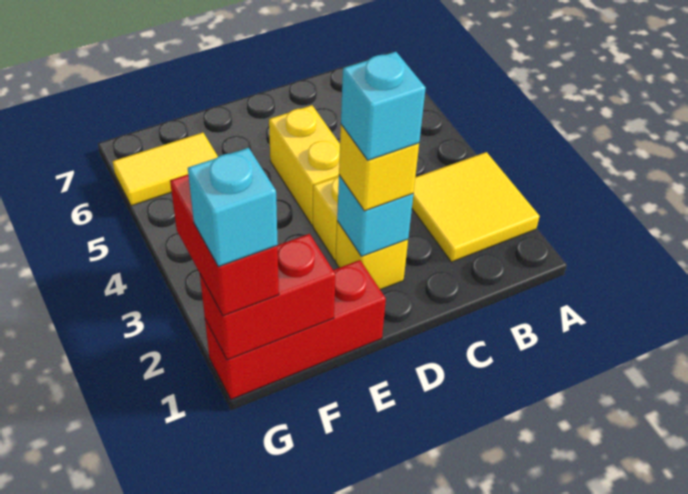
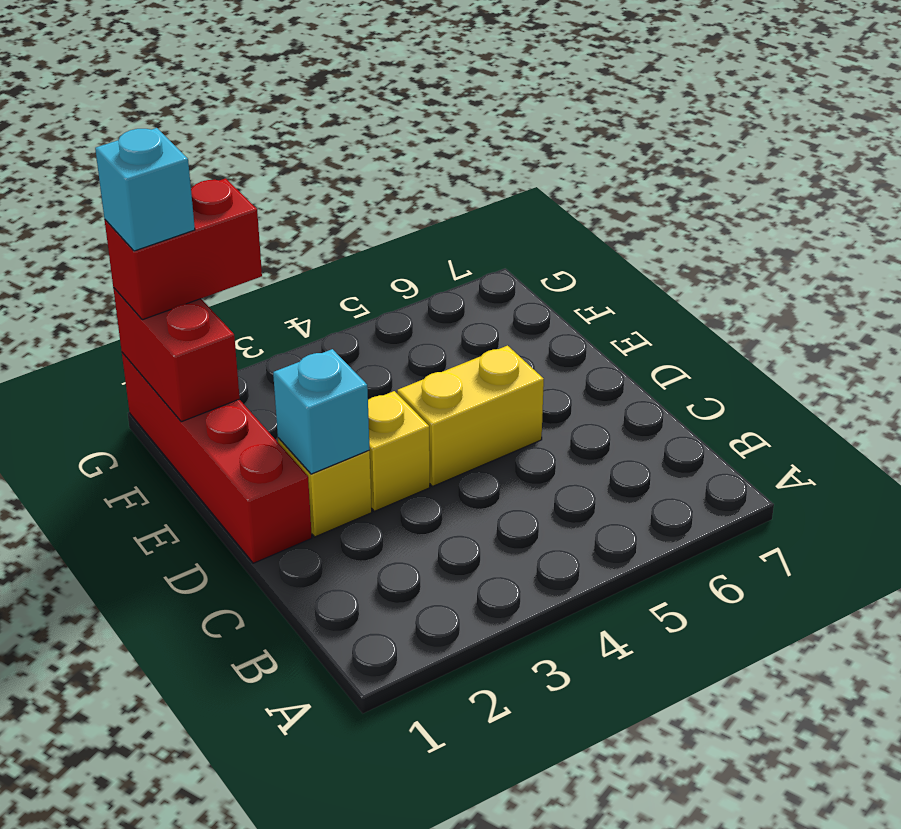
yellow tile A2:B3 level 1 -> none
yellow brick D2 level 3 -> none
cyan brick D2 level 4 -> none
red brick E1:G1 level 1 -> red brick D1:G1 level 1
yellow tile F6:G6 level 1 -> none

